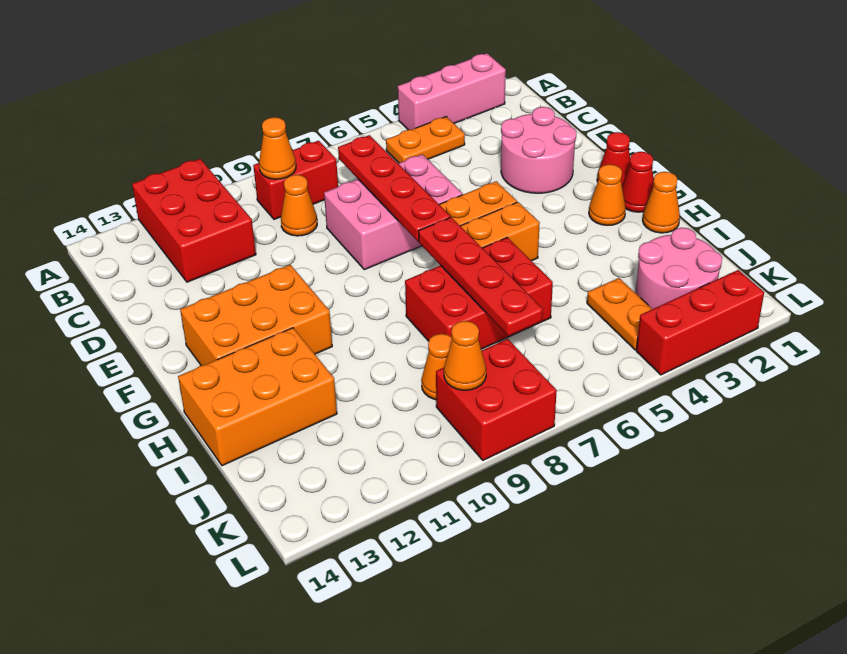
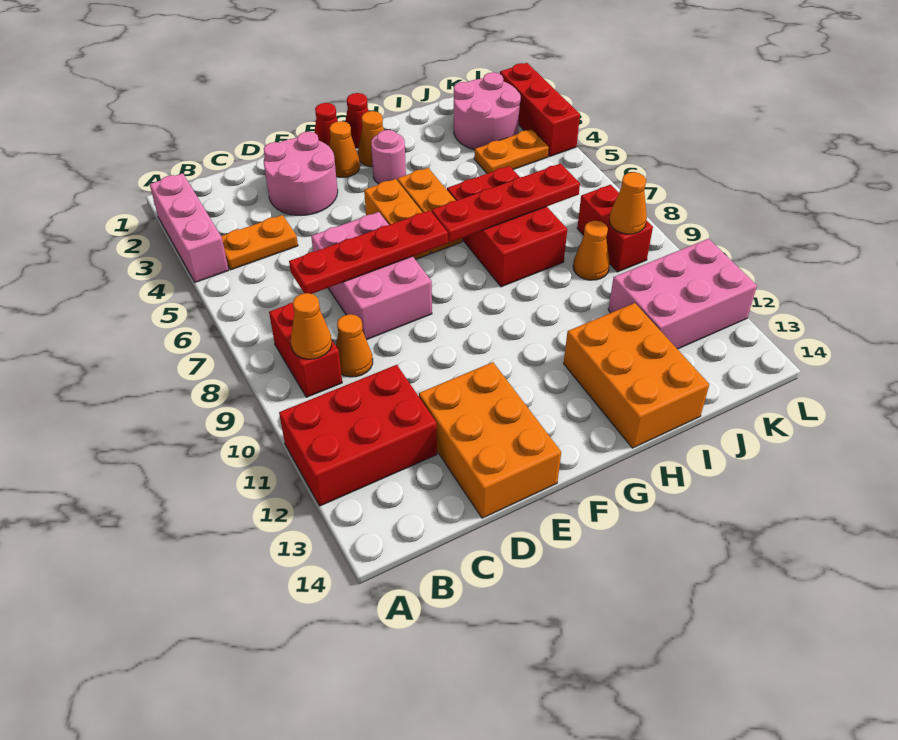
orange plate B4:B5 level 1 -> orange plate B4:C4 level 1
orange brick F11:G13 level 1 -> orange brick D12:E14 level 1
none -> pink round brick G3 level 1
orange cone H1 level 1 -> orange cone F2 level 1
none -> pink brick J11:L12 level 1
red brick K8:L9 level 1 -> red brick K8:K9 level 1

